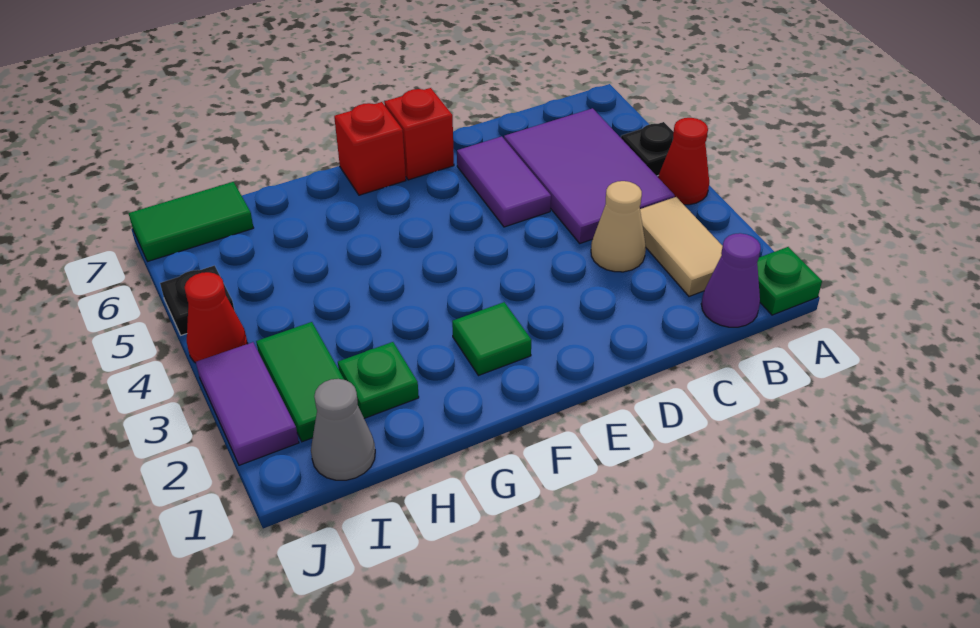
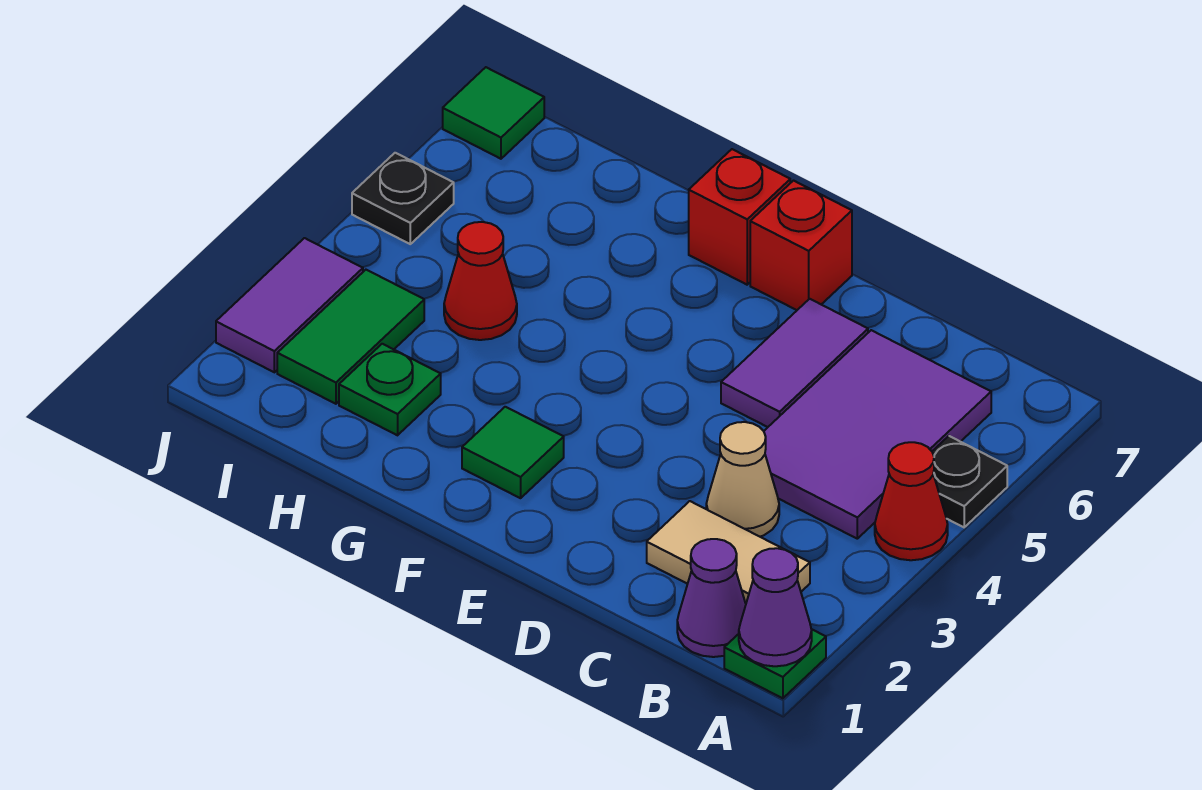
none -> purple cone A1 level 2
tan tile B2:B3 level 1 -> tan tile B2:C2 level 1
grey cone I1 level 1 -> none
green tile I7:J7 level 1 -> green tile J7 level 1
red cone J4 level 1 -> red cone H4 level 1

